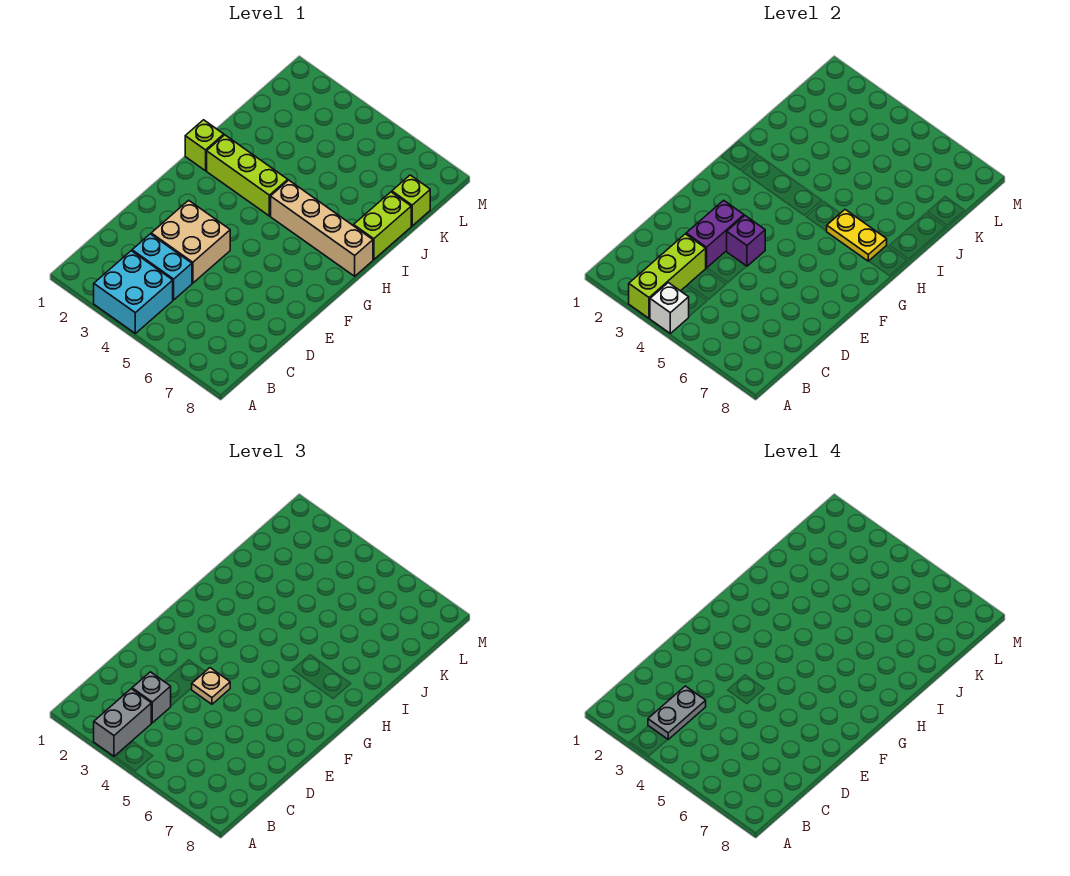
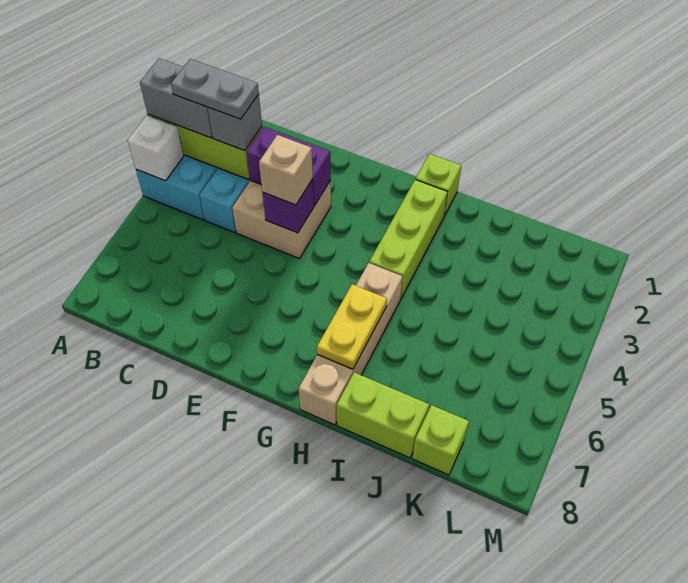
tan plate E4 level 3 -> tan brick E4 level 3

